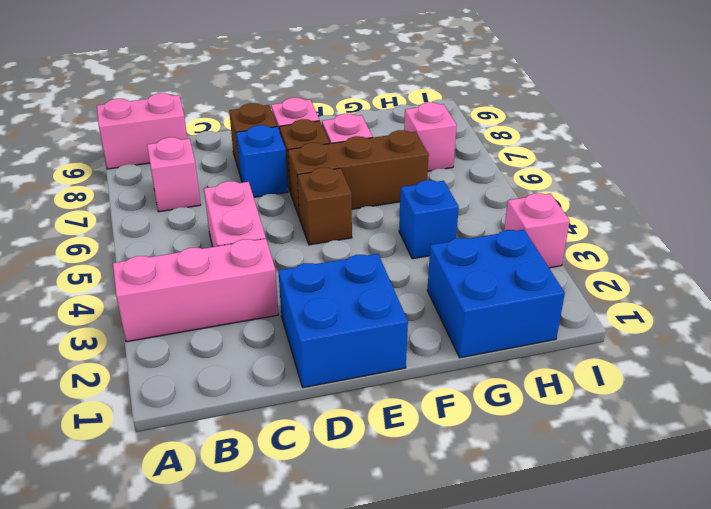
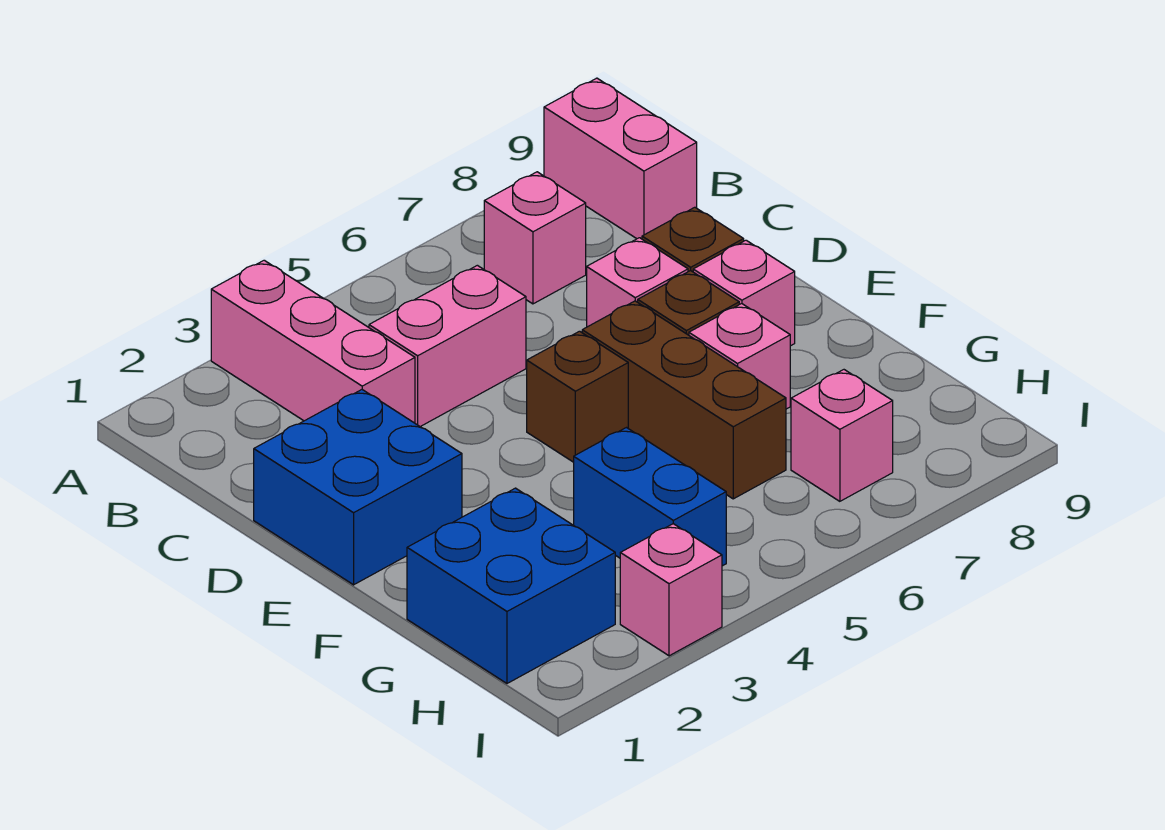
blue brick D7 level 1 -> pink brick D7 level 1
blue brick G4 level 1 -> blue brick G4:H4 level 1

